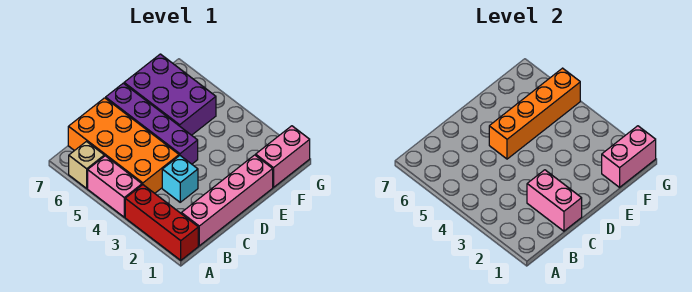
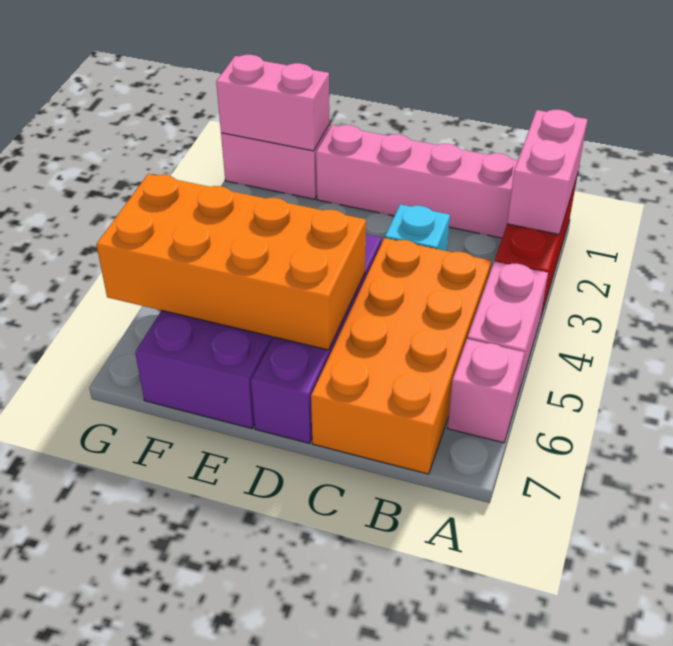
tan brick A6 level 1 -> pink brick A6 level 1
pink brick C1:C2 level 2 -> pink brick A1:A2 level 2
orange brick D5:G5 level 2 -> orange brick D5:G6 level 2

